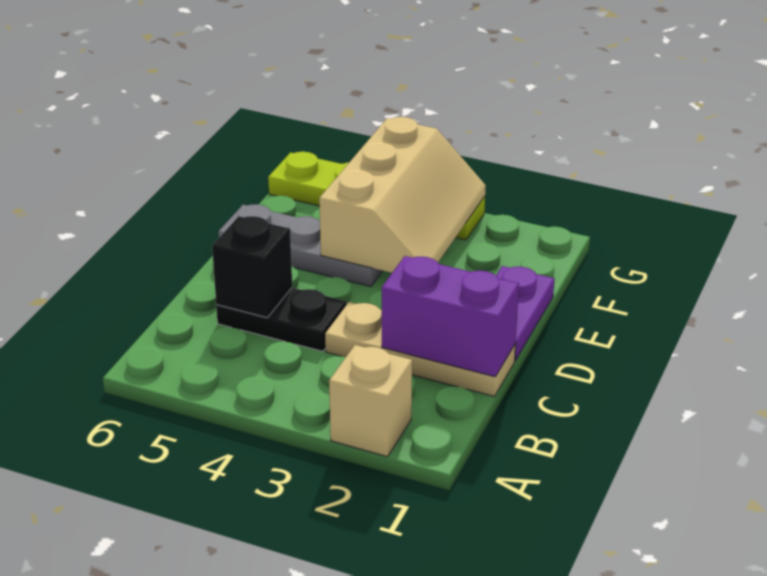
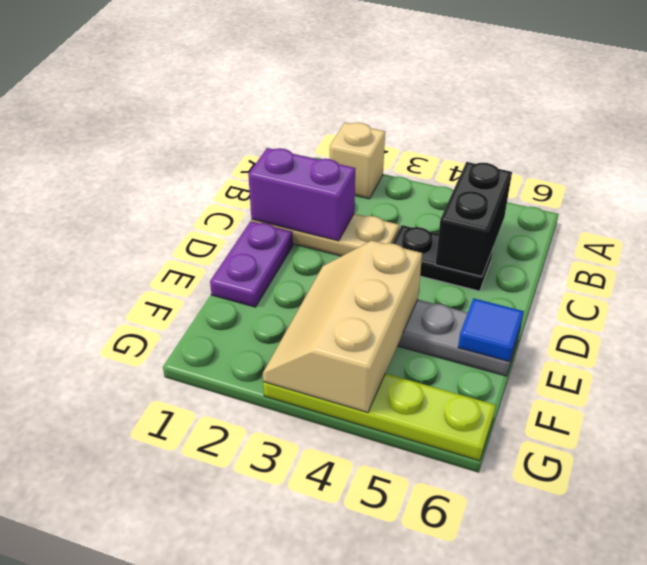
black brick C5 level 2 -> black brick B5:C5 level 2
none -> blue tile E6 level 2

